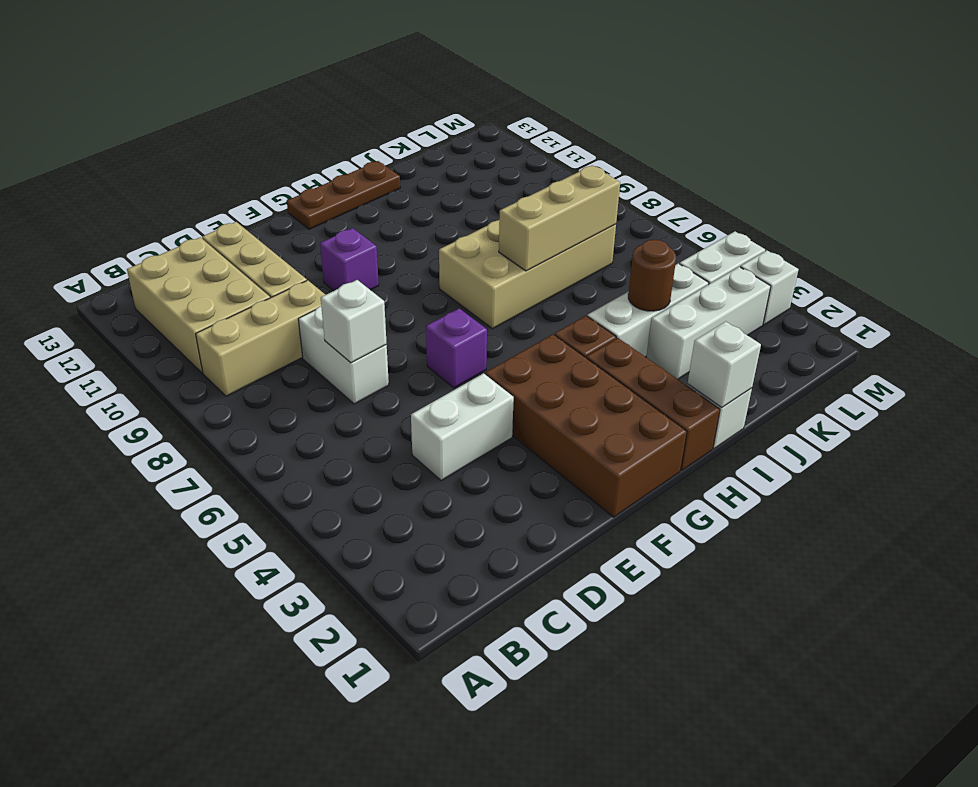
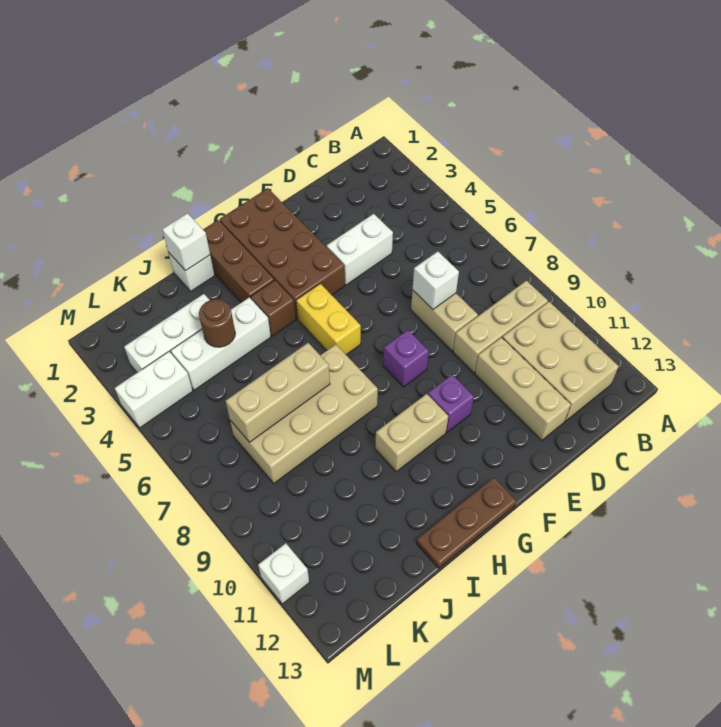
white brick D7:D8 level 1 -> tan brick D7:D8 level 1
purple brick F6 level 1 -> purple brick F8 level 1
none -> yellow brick G5:G6 level 1
none -> tan brick G10:H10 level 1
white brick M3 level 1 -> white brick M11 level 1

